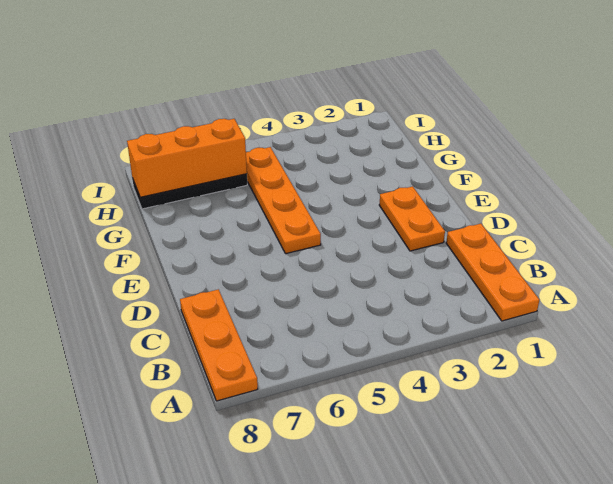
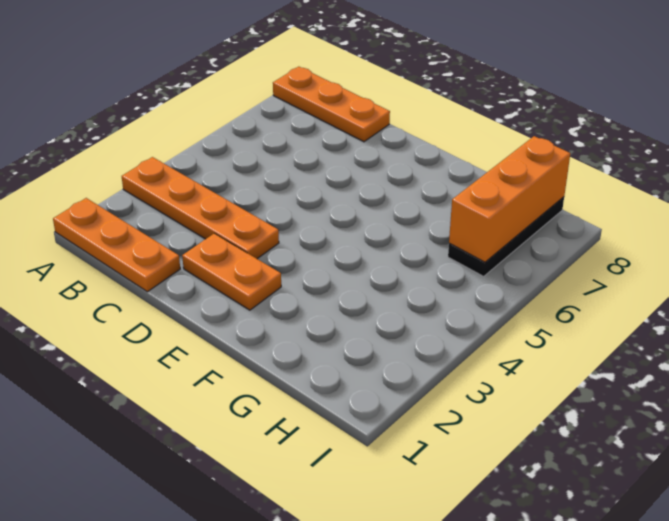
orange plate E5:H5 level 1 -> orange plate A3:D3 level 1

